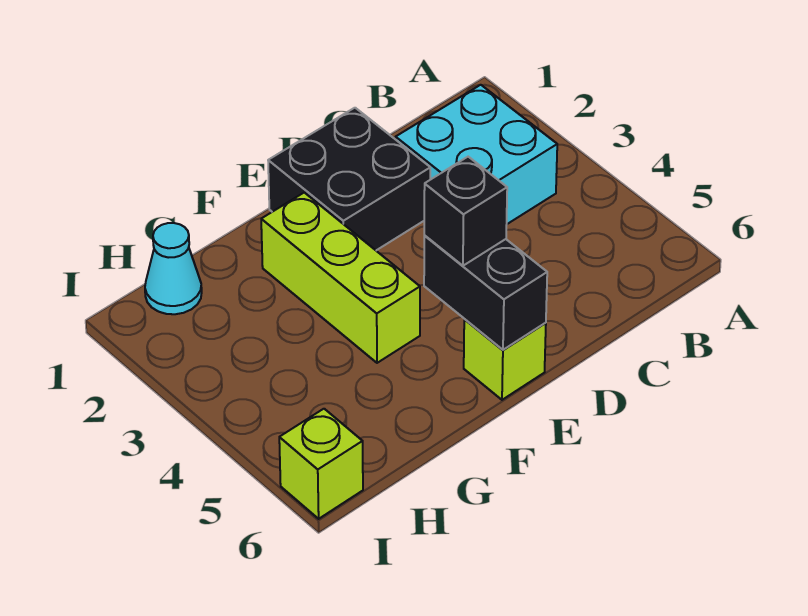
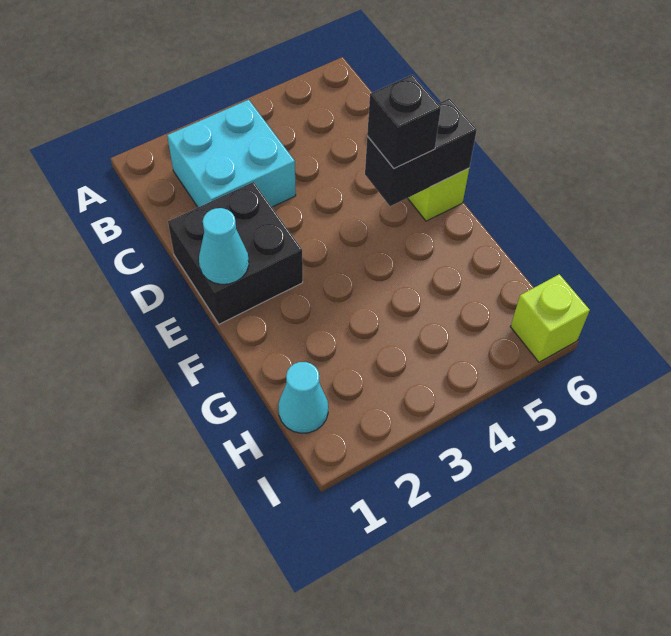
none -> cyan cone E1 level 2
lime brick F2:F4 level 1 -> none

